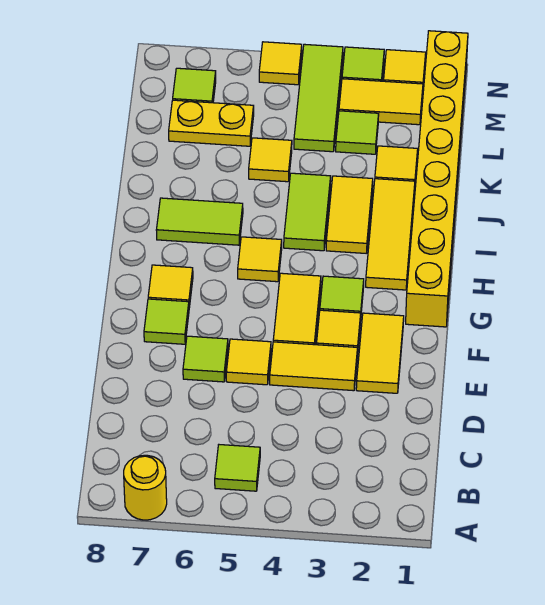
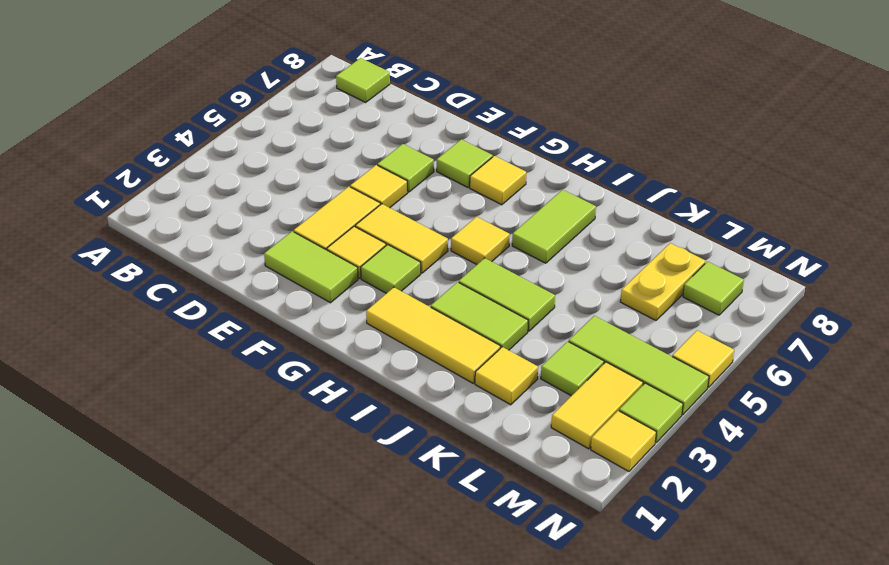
yellow round brick A7 level 1 -> none
lime tile B5 level 1 -> lime tile B8 level 1
yellow tile E2:F2 level 1 -> lime tile E2:F2 level 1
yellow brick G1:N1 level 1 -> none
yellow tile I3:J3 level 1 -> lime tile I3:J3 level 1
yellow tile K5 level 1 -> none

